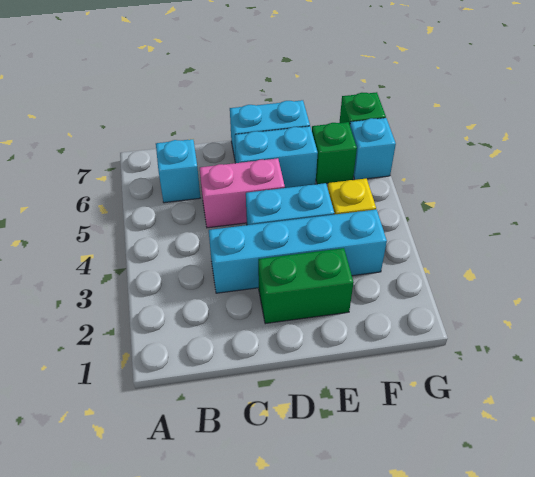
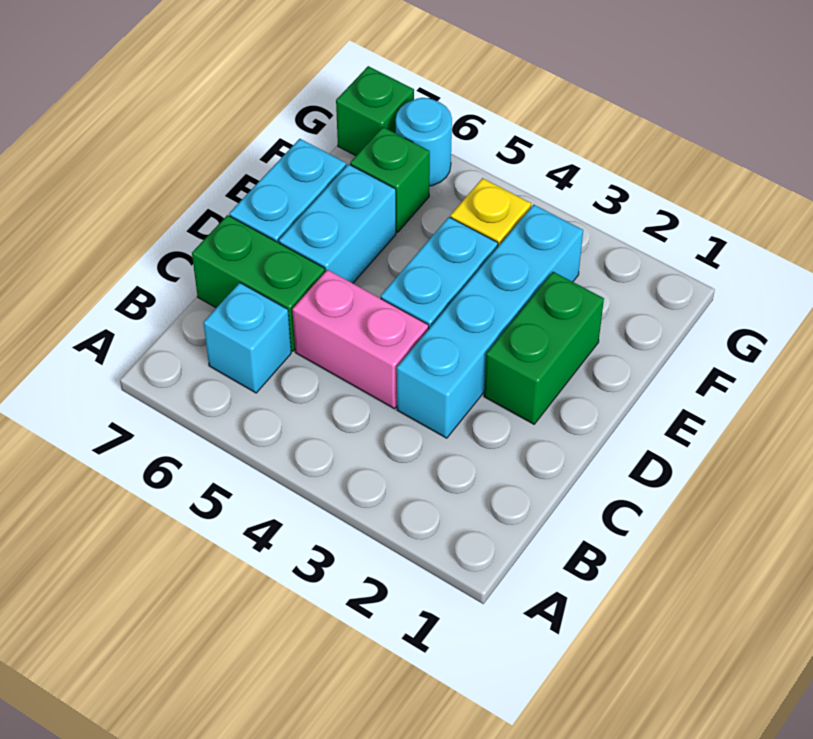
pink brick C5:D5 level 1 -> pink brick C4:C5 level 1
none -> green brick C6:C7 level 1
cyan brick G6 level 1 -> cyan round brick G6 level 1

